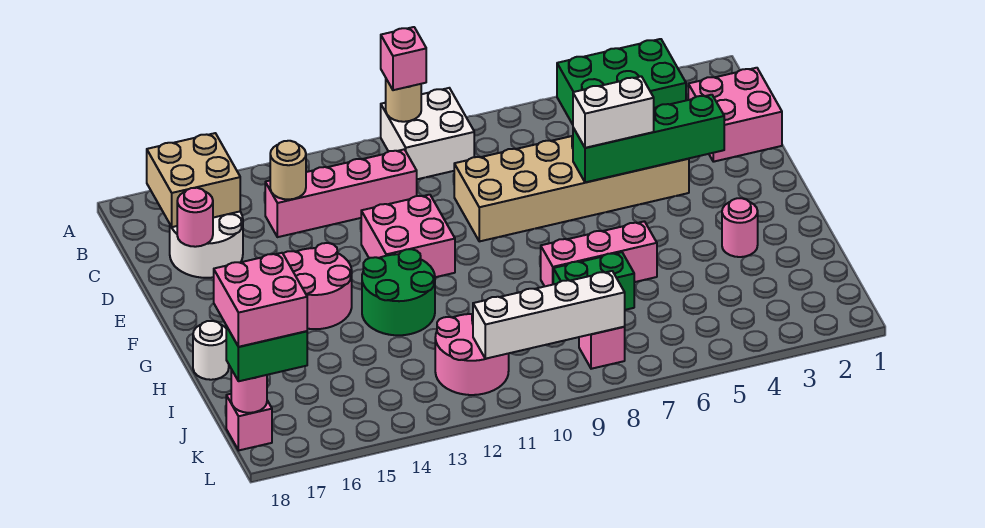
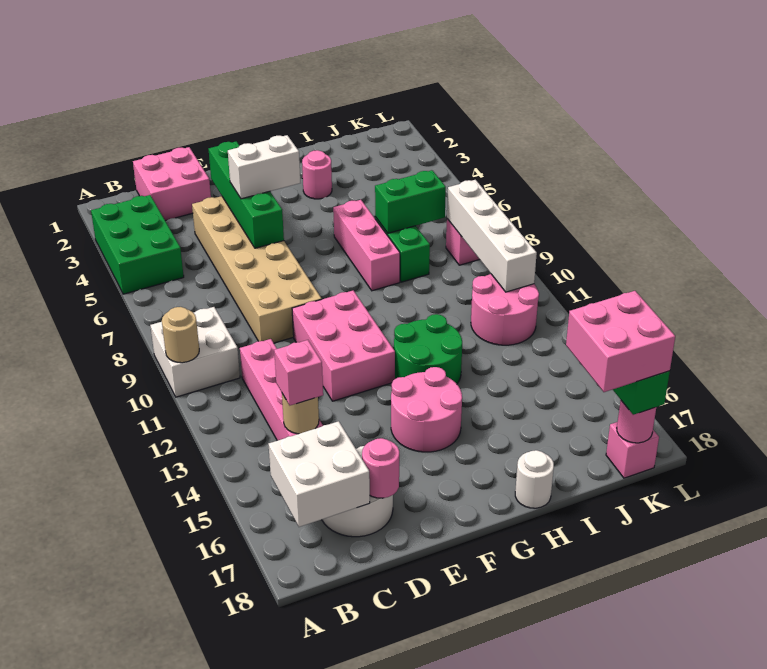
pink brick A10 level 3 -> pink brick C14 level 3
tan brick B16:C17 level 2 -> white brick B16:C17 level 2
white brick E5:E6 level 3 -> white brick E5:F5 level 3
pink brick E11:F12 level 1 -> pink brick E10:F12 level 1
none -> green brick I7:J7 level 2

